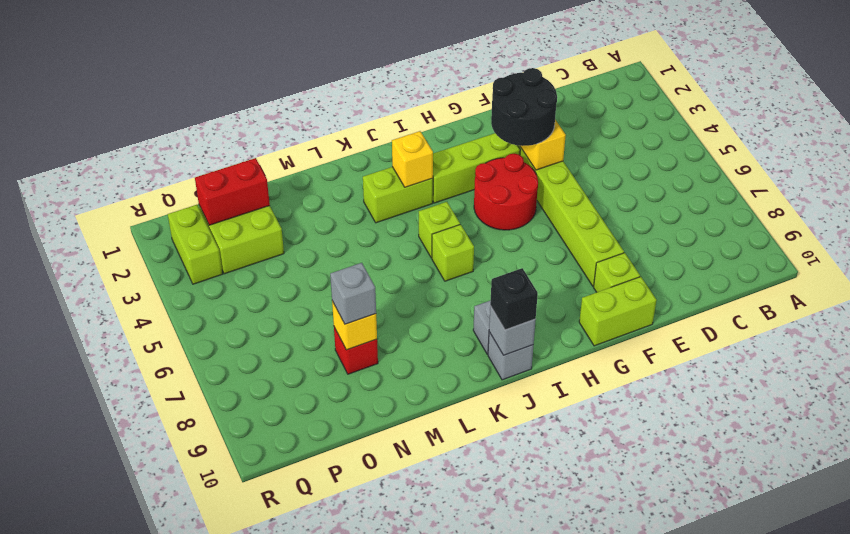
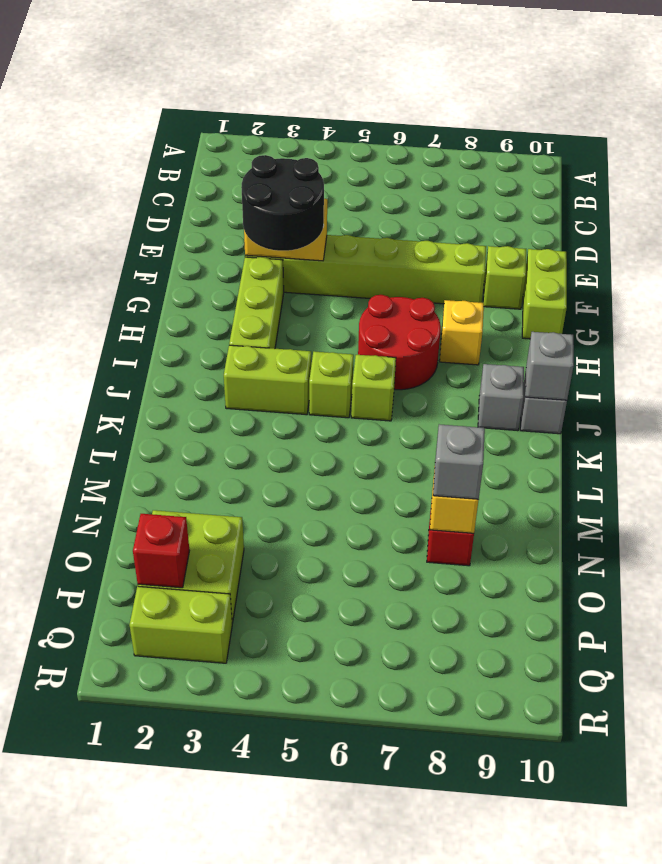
red round brick G4:H5 level 1 -> red round brick H6:I7 level 1
lime brick J3:K3 level 1 -> lime brick J3:J4 level 1
yellow brick J3 level 2 -> yellow brick H8 level 1
black brick J10 level 3 -> none
red brick O2:P2 level 2 -> red brick P2 level 2

